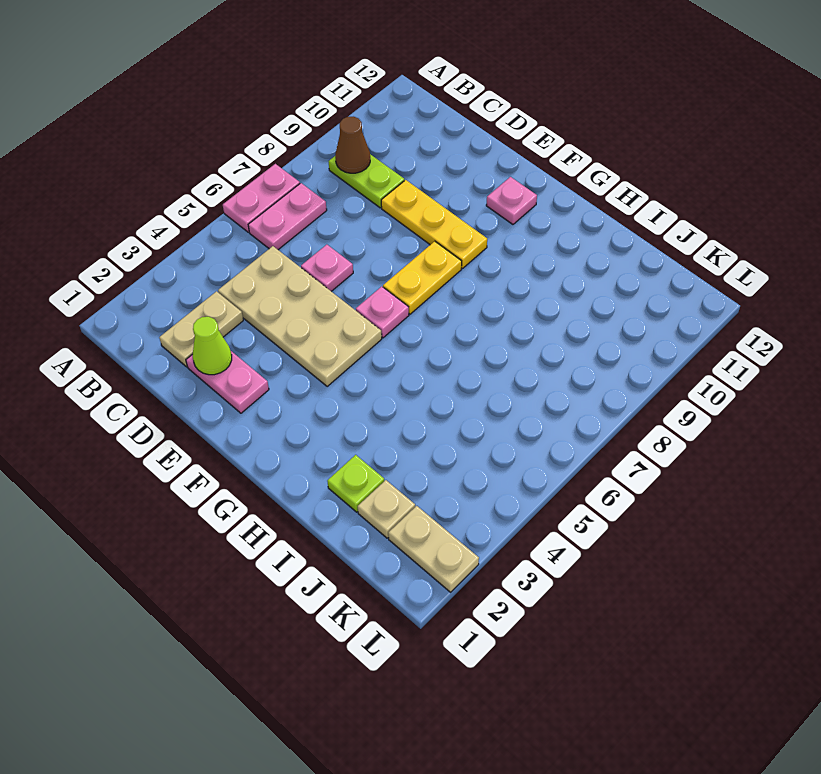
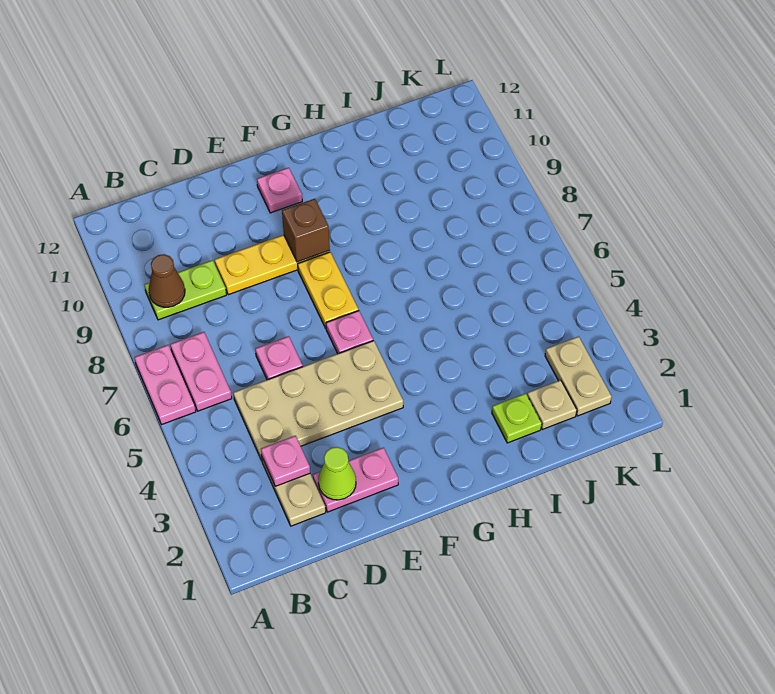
none -> pink plate C3 level 2
none -> brown brick F9 level 2
tan plate K2:L2 level 1 -> tan plate K2:K3 level 1

